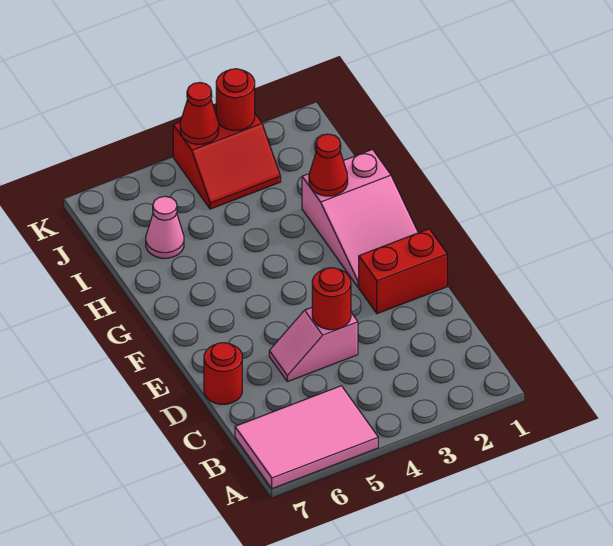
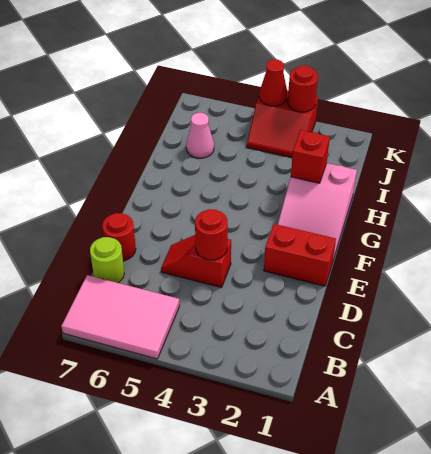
none -> lime round brick C7 level 1
pink slope D4:D5 level 1 top 4 -> red slope D4:D5 level 1 top 4
red cone H2 level 2 -> red brick H2 level 2

